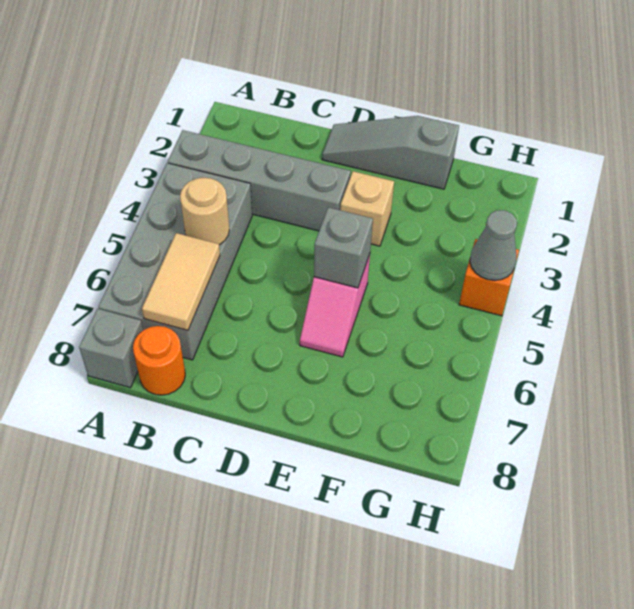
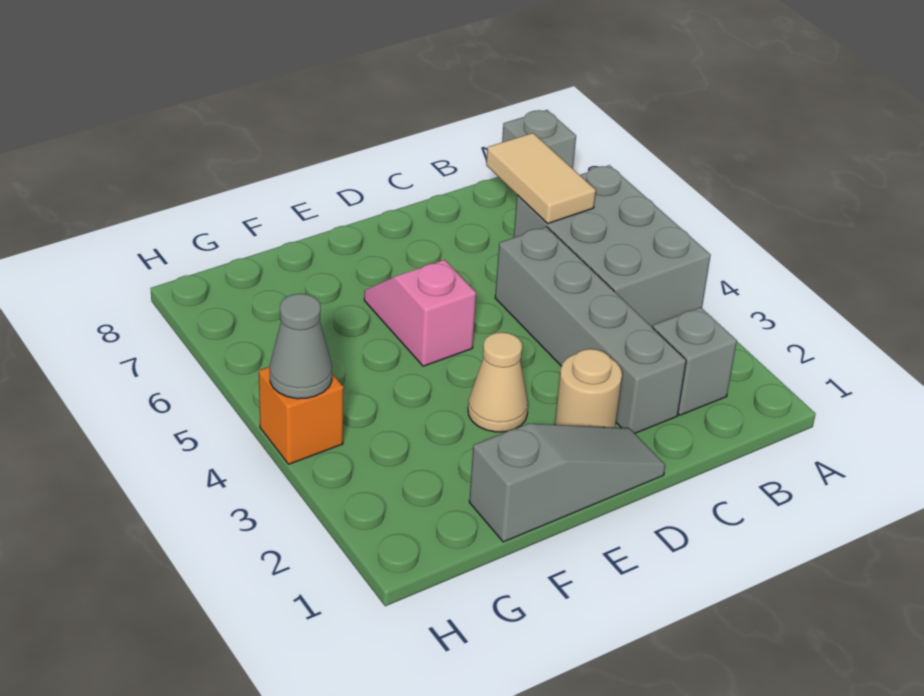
grey brick A3:D3 level 1 -> grey brick C2:C5 level 1
grey brick A4:B7 level 1 -> grey brick A4:B6 level 1
tan round brick B5 level 2 -> tan round brick D2 level 1
orange round brick B8 level 1 -> none
tan brick E3 level 1 -> tan cone E3 level 1
grey brick E5 level 2 -> grey brick B2 level 1

